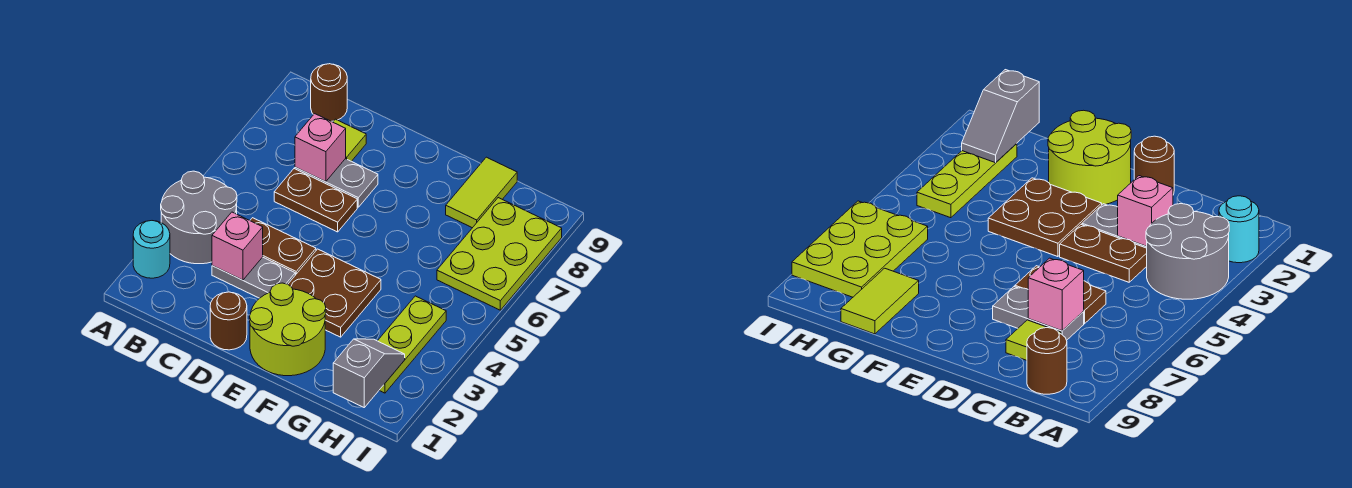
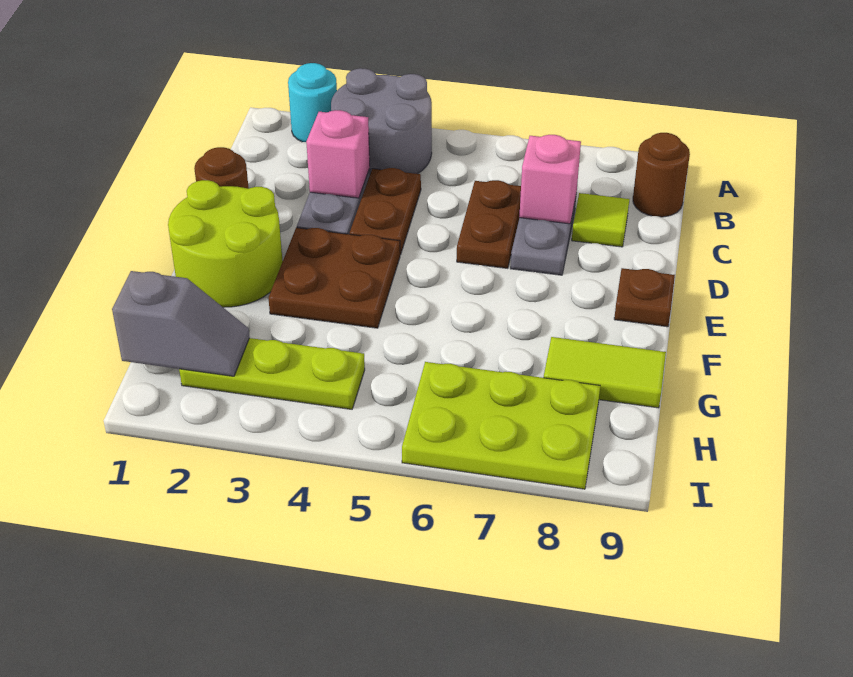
none -> brown plate E9 level 1

